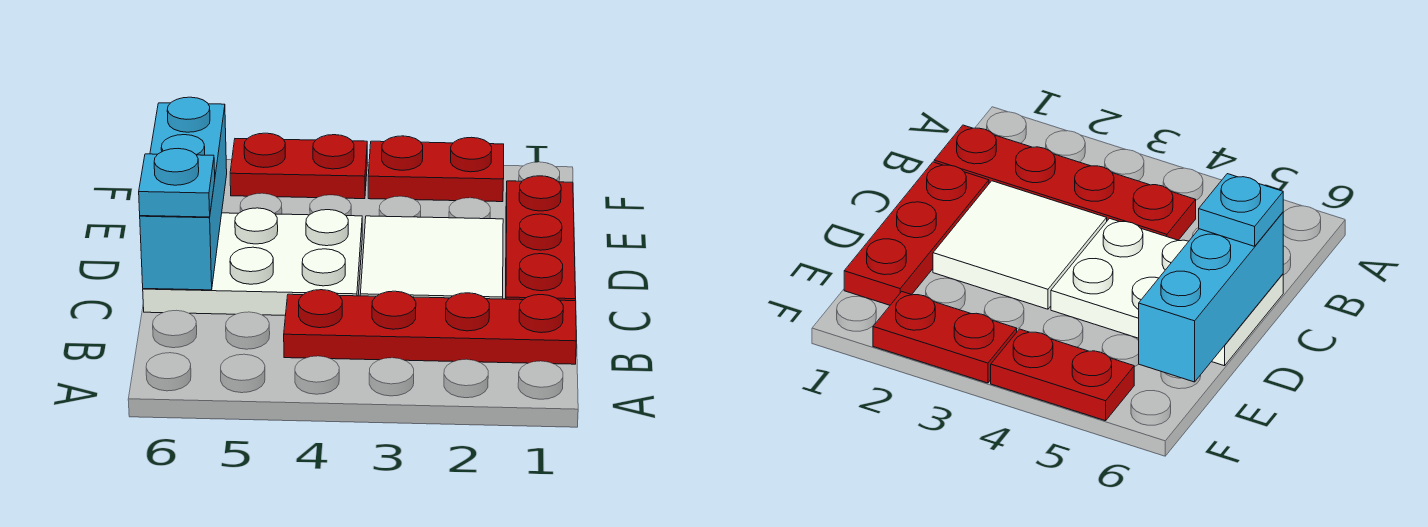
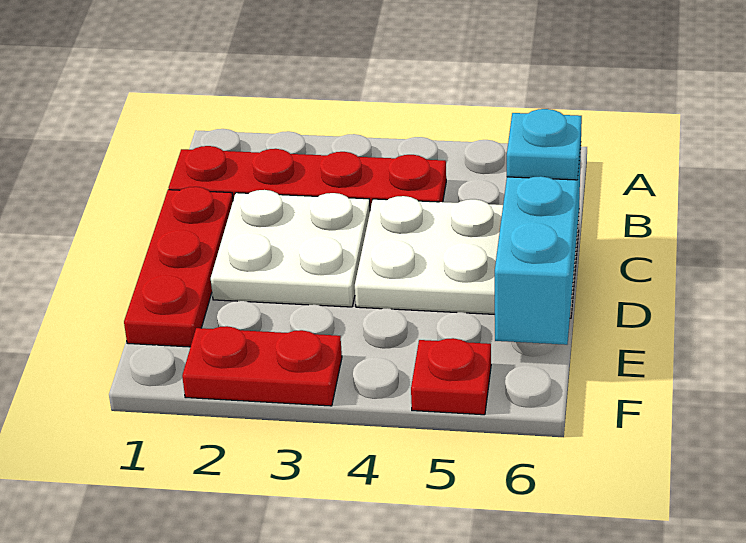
white tile C2:D3 level 1 -> white plate C2:D3 level 1
red plate F4:F5 level 1 -> red plate F5 level 1

